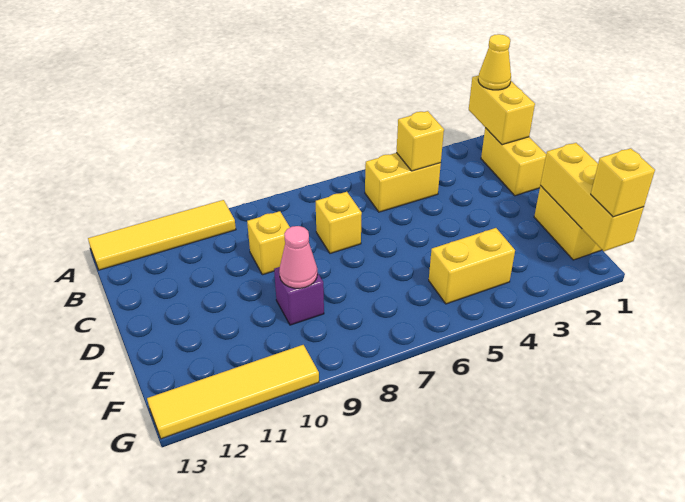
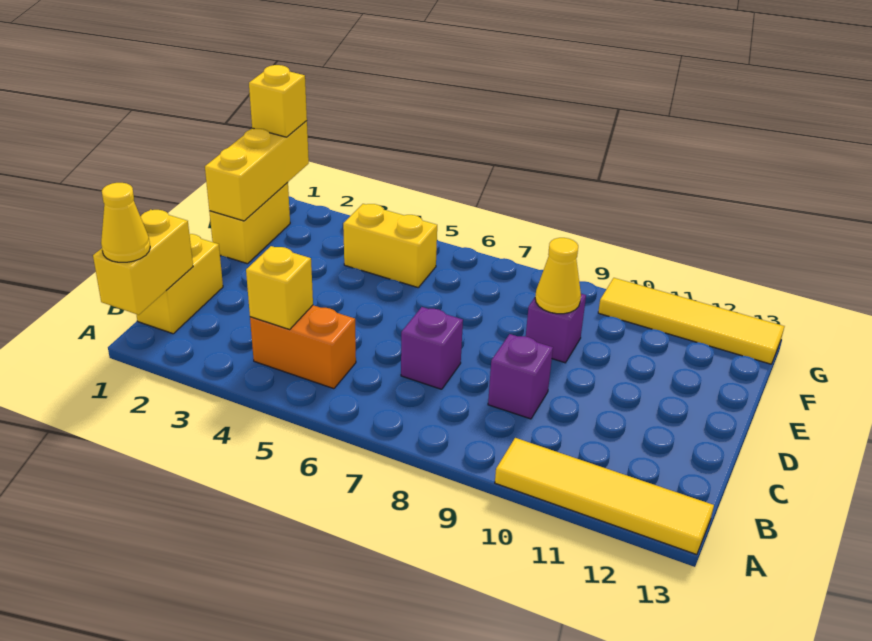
yellow brick B4:B5 level 1 -> orange brick B4:B5 level 1
yellow brick C7 level 1 -> purple brick C7 level 1
yellow brick C9 level 1 -> purple brick C9 level 1
pink cone E9 level 2 -> yellow cone E9 level 2

